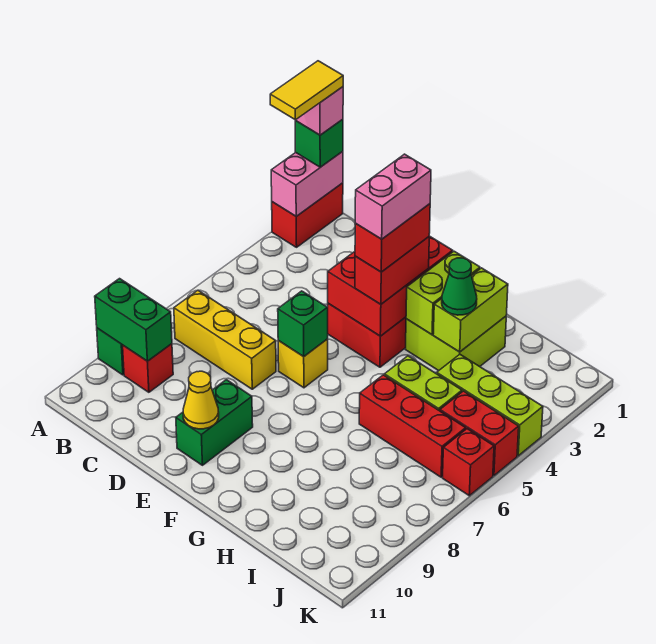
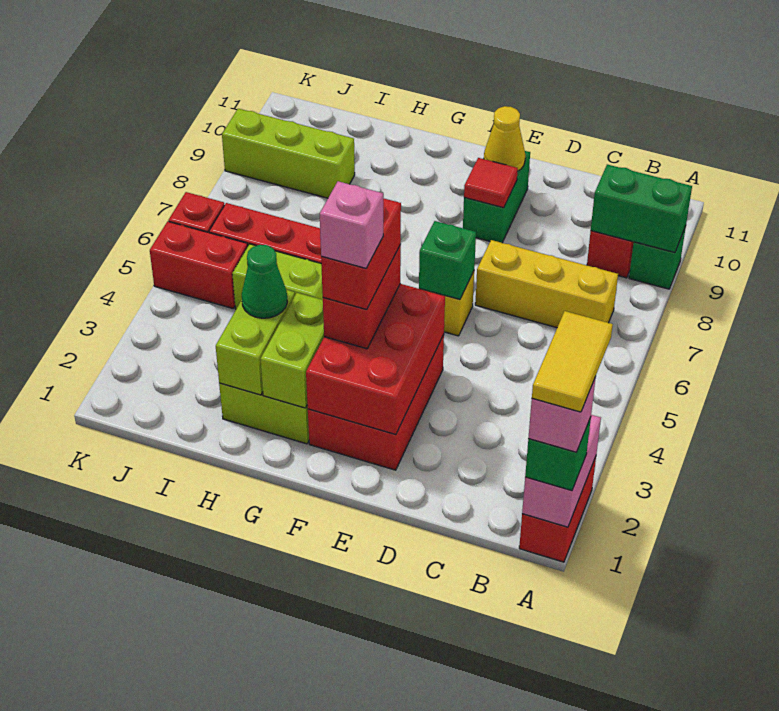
none -> red tile E9 level 2
pink brick F3:F4 level 5 -> pink brick F3 level 5
lime brick I4:K4 level 1 -> lime brick I9:K9 level 1

